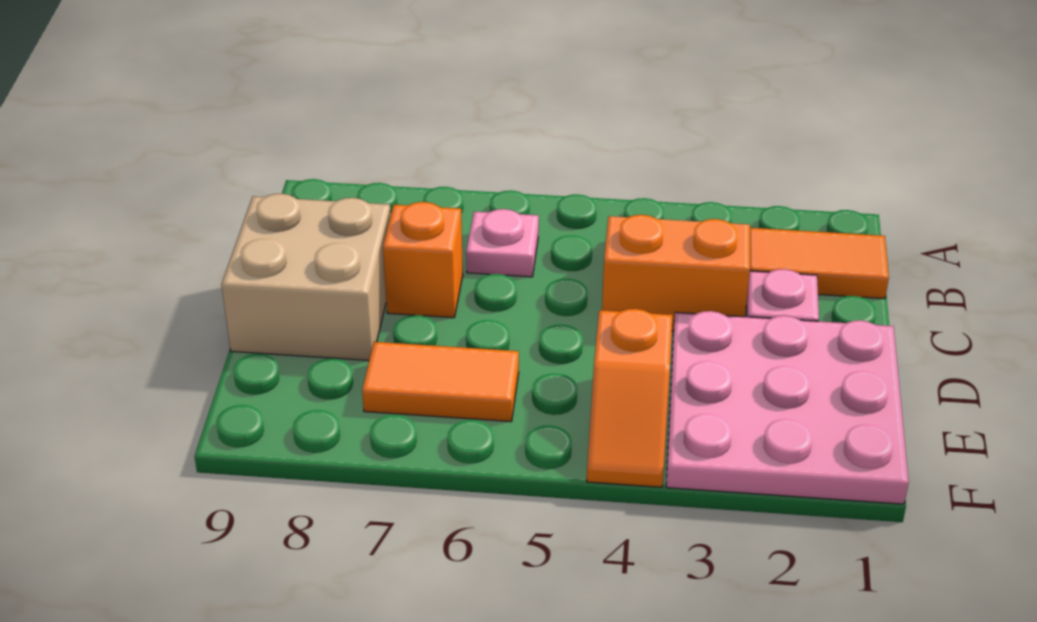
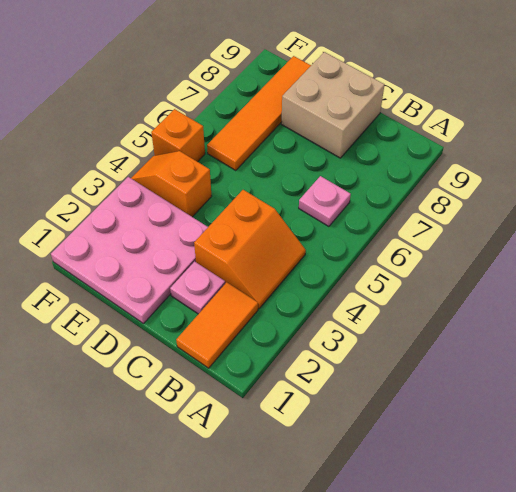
orange brick C7 level 1 -> orange brick F5 level 1
orange tile E6:E7 level 1 -> orange tile E6:E9 level 1

